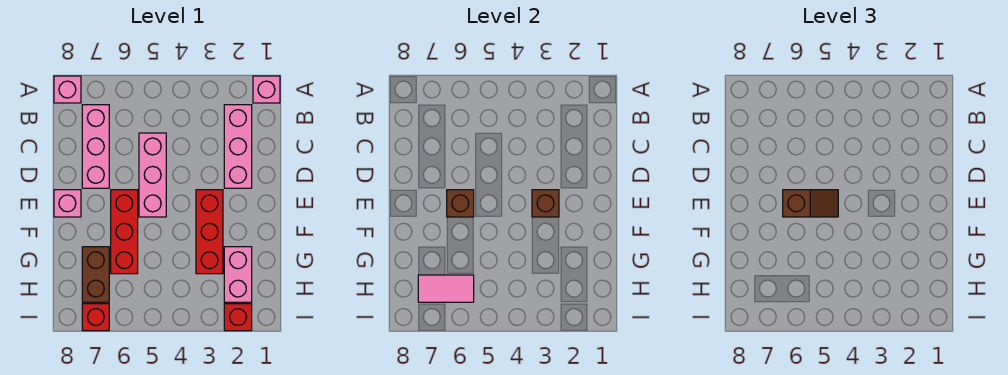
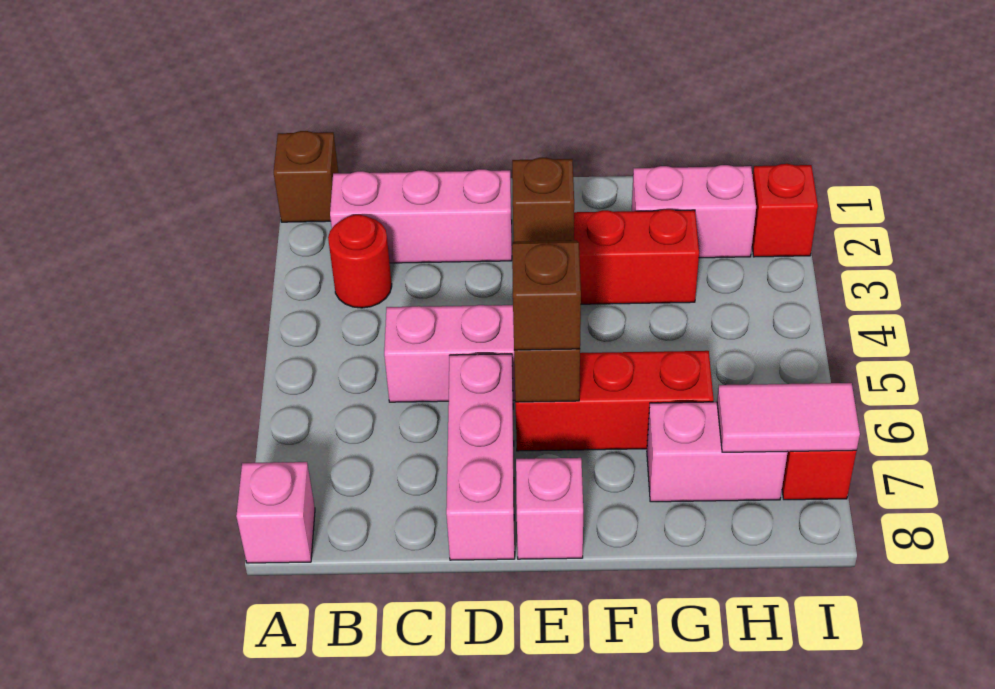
pink brick A1 level 1 -> brown brick A1 level 1
none -> red round brick B3 level 1
pink brick B7:D7 level 1 -> pink brick D6:D8 level 1
brown brick G7:H7 level 1 -> pink brick G7:H7 level 1
pink tile H6:H7 level 2 -> pink tile H7:I7 level 2

